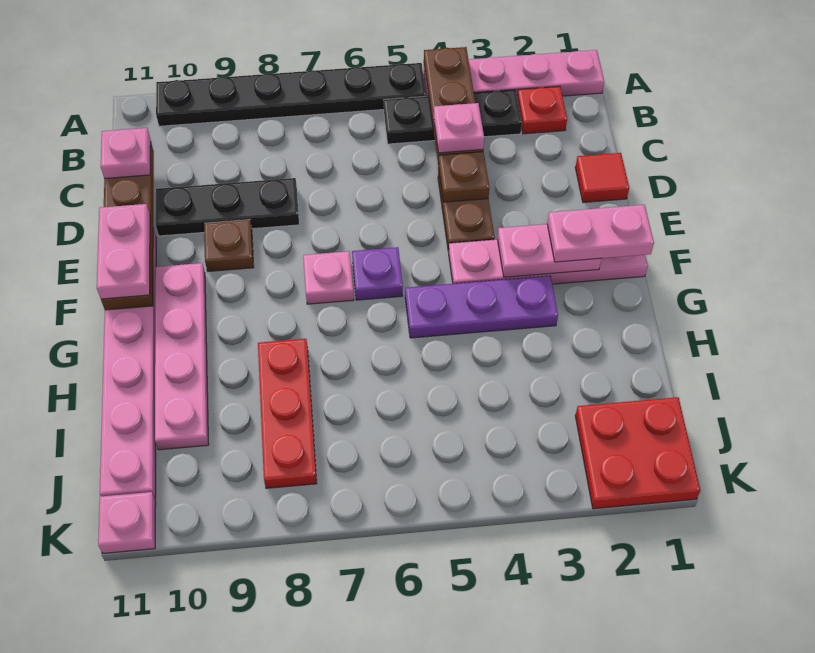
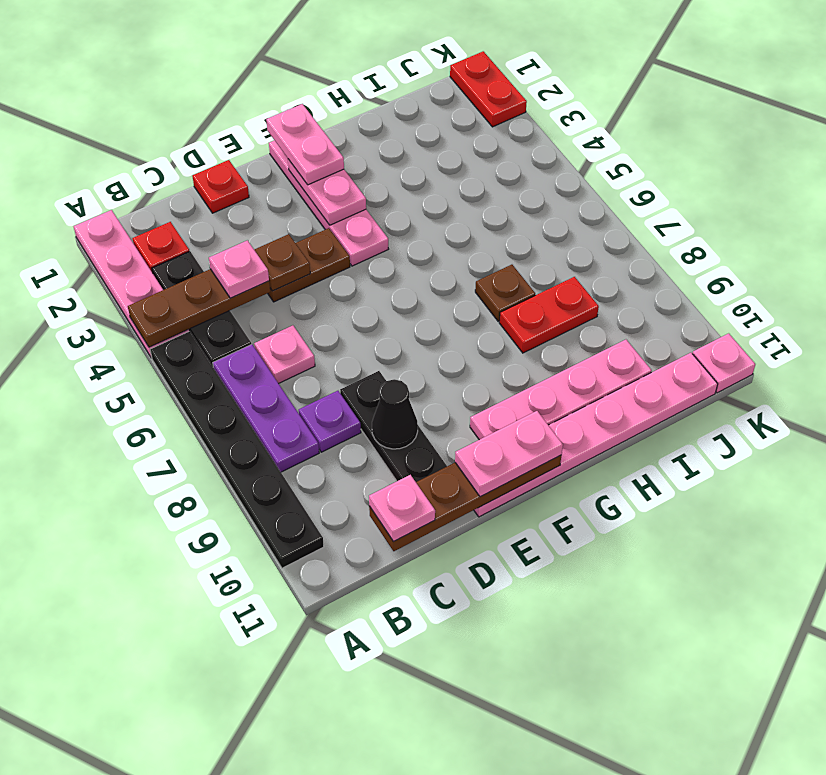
red tile D1 level 1 -> red plate D1 level 1
none -> black cone D9 level 2
brown plate E9 level 1 -> brown plate H7 level 1
purple plate F6 level 1 -> purple plate C8 level 1
pink plate F7 level 1 -> pink plate C6 level 1
purple plate G3:G5 level 1 -> purple plate B6:B8 level 1
red plate H8:J8 level 1 -> red plate H8:I8 level 1
red plate J1:K2 level 1 -> red plate K1:K2 level 1

